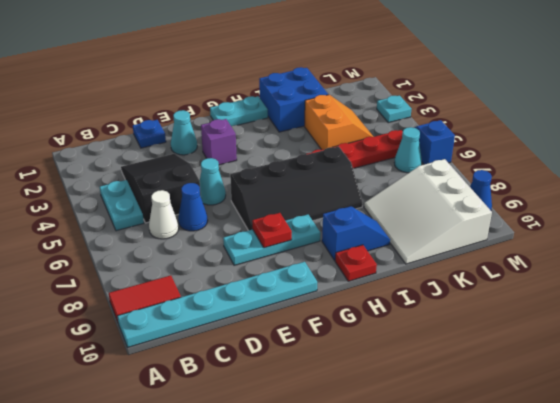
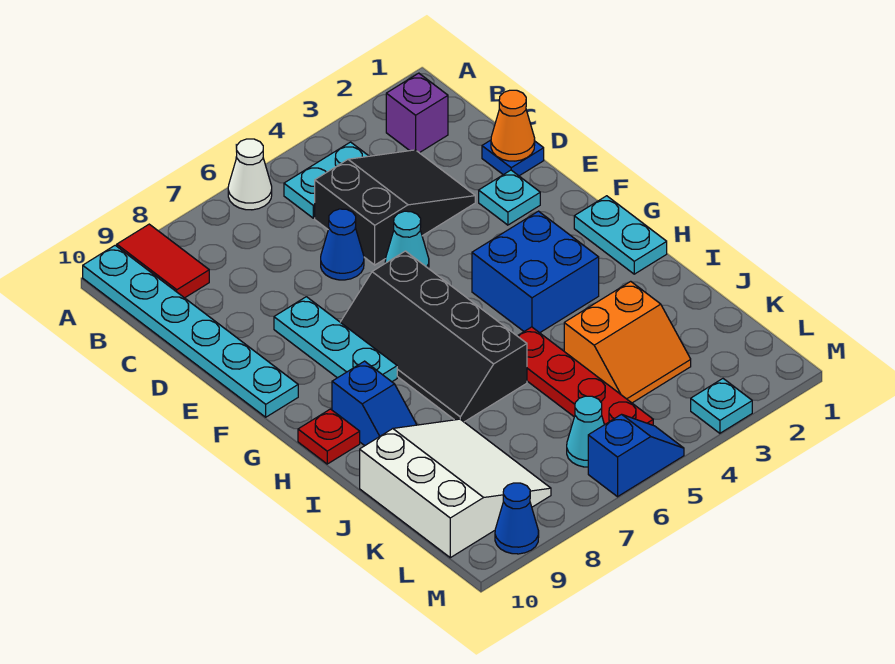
white cone C6 level 1 -> white cone A6 level 1
none -> orange cone D1 level 2
cyan cone E2 level 1 -> cyan plate E2 level 1
purple brick F3 level 1 -> purple brick B2 level 1
red plate F8 level 2 -> none
blue brick I1:J2 level 1 -> blue brick G3:H4 level 1
white slope J8:L10 level 1 top L -> white slope J8:L10 level 1 top 10

